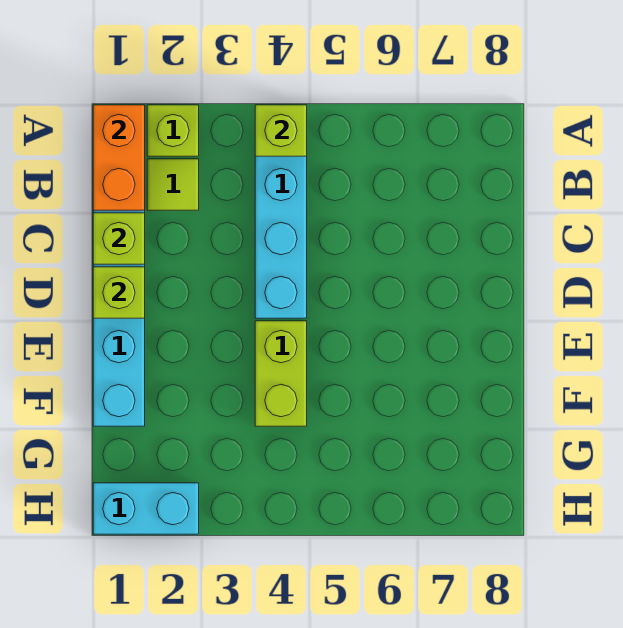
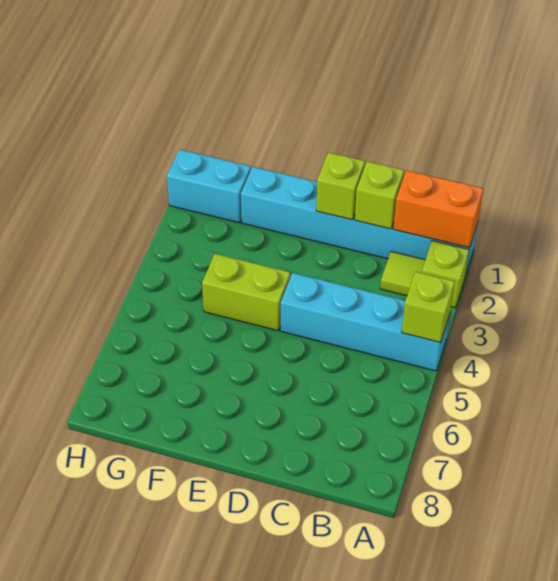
cyan brick H1:H2 level 1 -> cyan brick G1:H1 level 1

